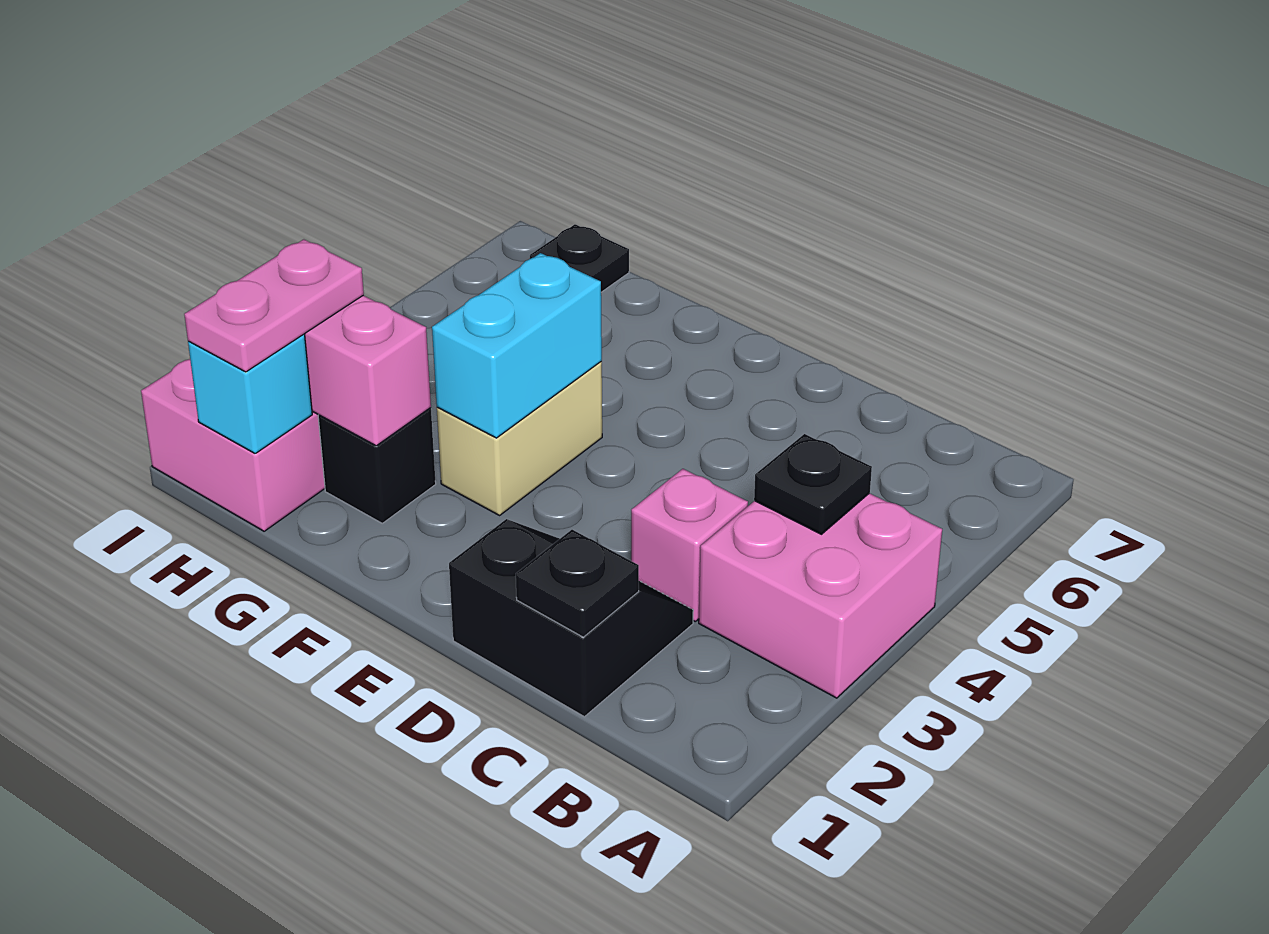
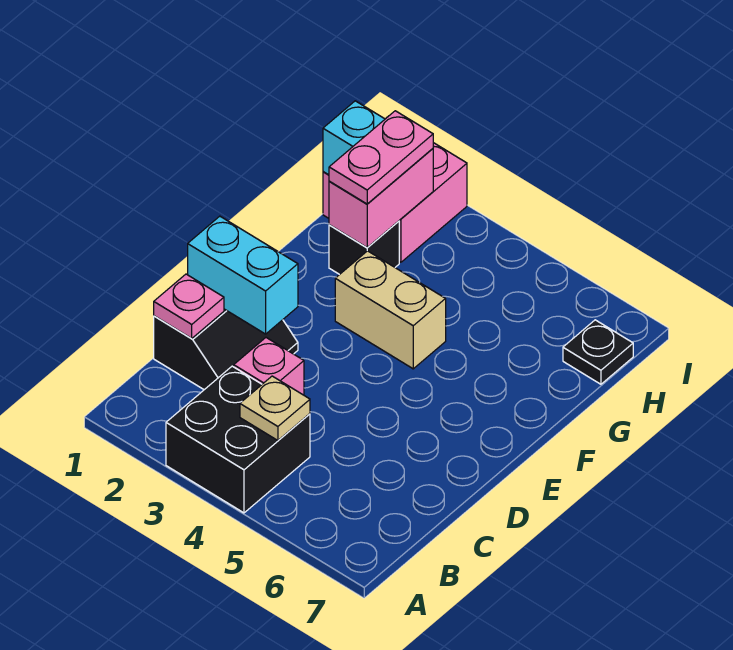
pink brick A3:B4 level 1 -> black brick A3:B4 level 1
black plate B4 level 2 -> tan plate B4 level 2
black plate C1 level 2 -> pink plate C1 level 2
cyan brick F3:F4 level 2 -> cyan brick D1:D2 level 2
pink plate H1:H2 level 3 -> pink plate G2:H2 level 3

